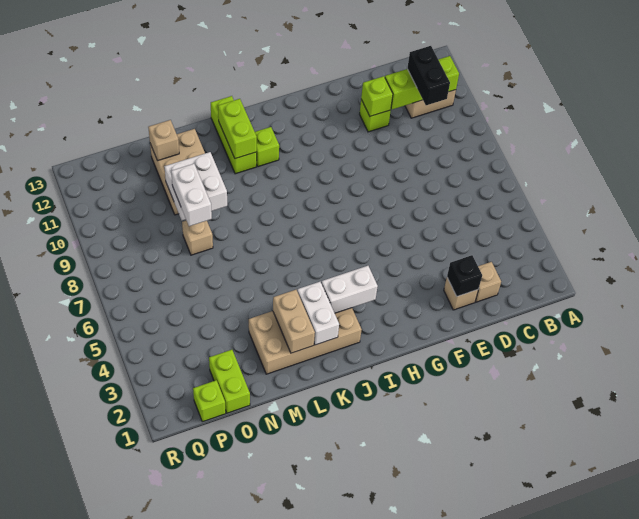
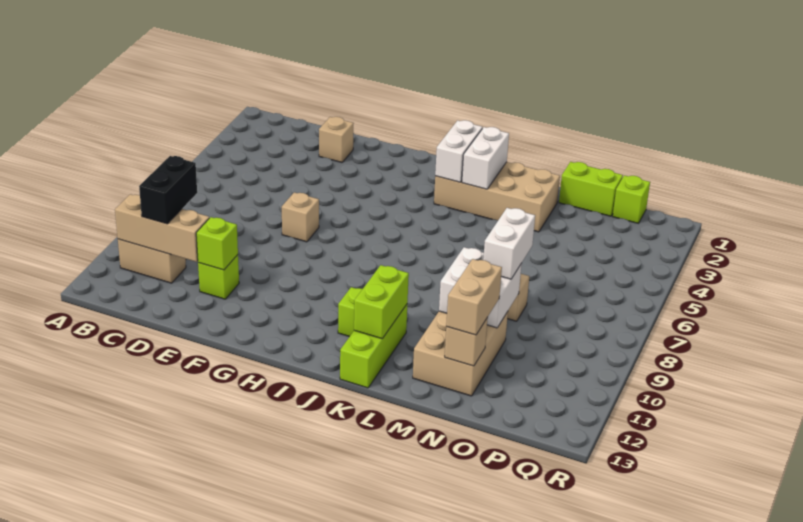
lime brick B11:D11 level 2 -> tan brick B11:D11 level 2
tan brick D2 level 1 -> tan brick F7 level 1
black brick E2 level 2 -> none
white brick I3:J3 level 2 -> white brick J2:J3 level 2
tan brick L2:L3 level 2 -> tan brick N11:N12 level 3
lime brick O1:O2 level 1 -> lime brick N1:O1 level 1

